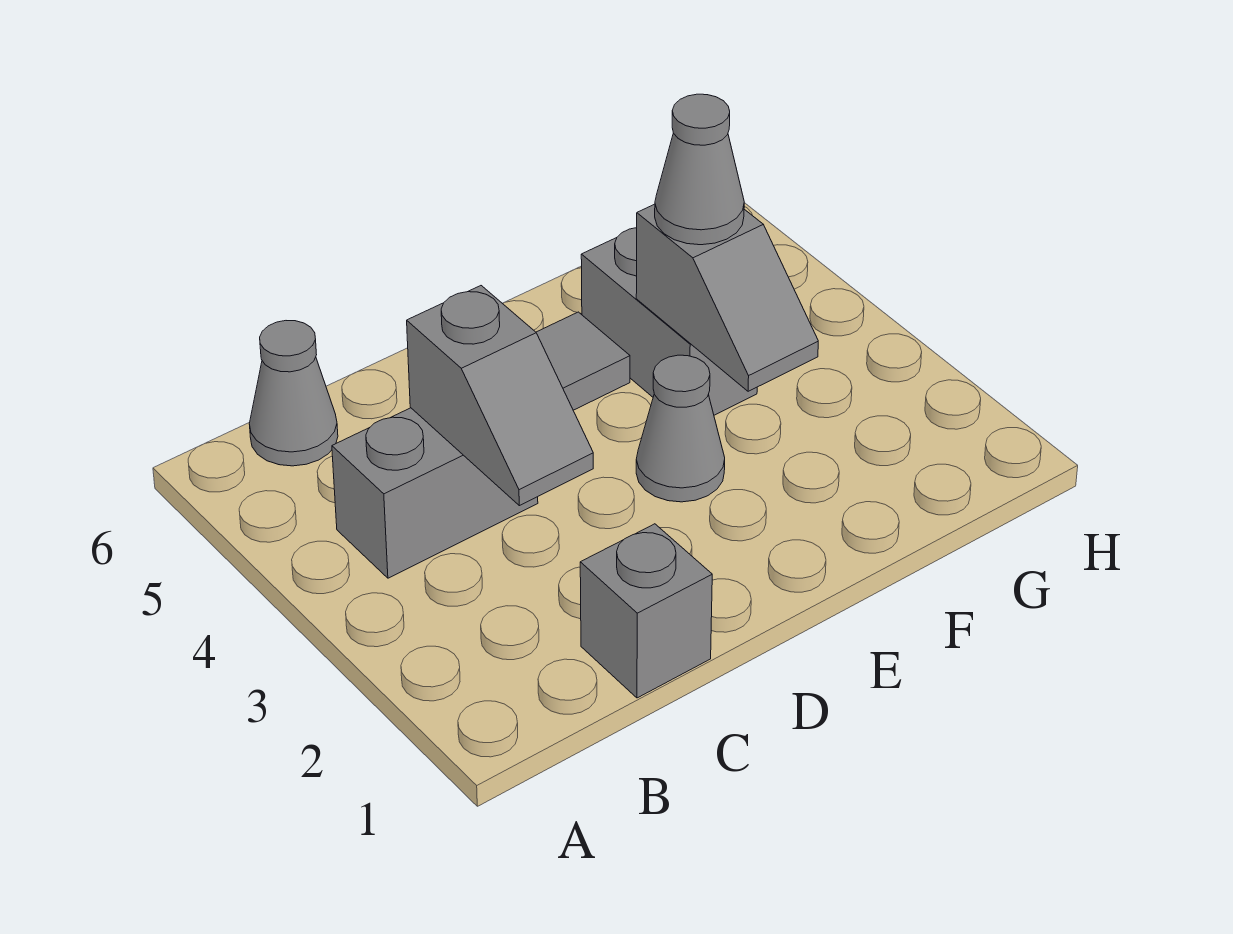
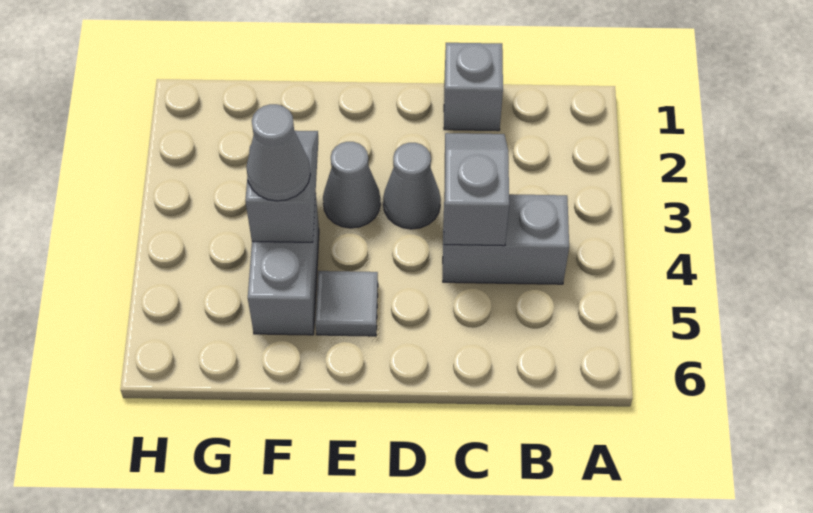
grey cone B6 level 1 -> grey cone D3 level 1

